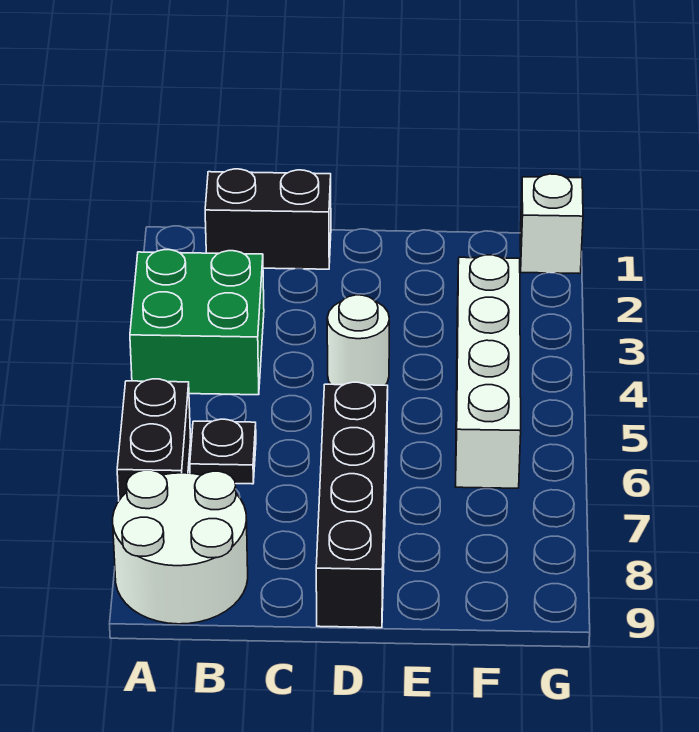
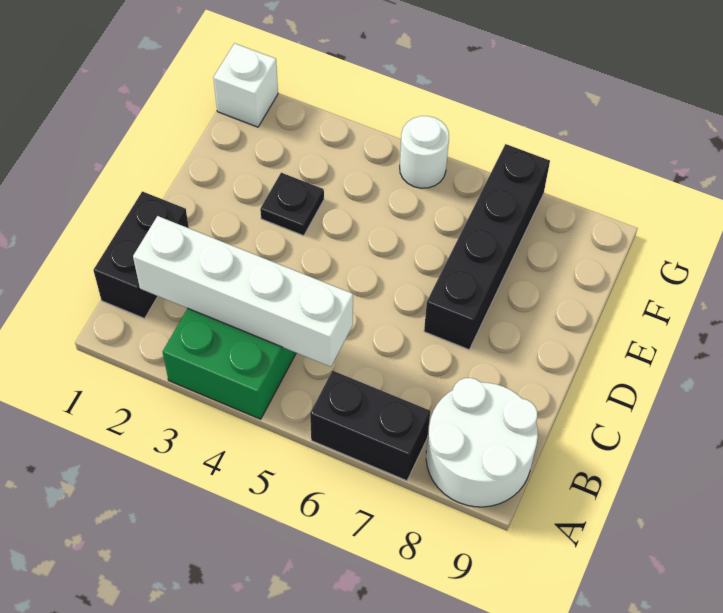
black plate B6 level 1 -> black plate E3 level 1
white round brick D4 level 1 -> white round brick G5 level 1
black brick D6:D9 level 1 -> black brick D7:G7 level 1
white brick F3:F6 level 1 -> white brick B2:B5 level 2

